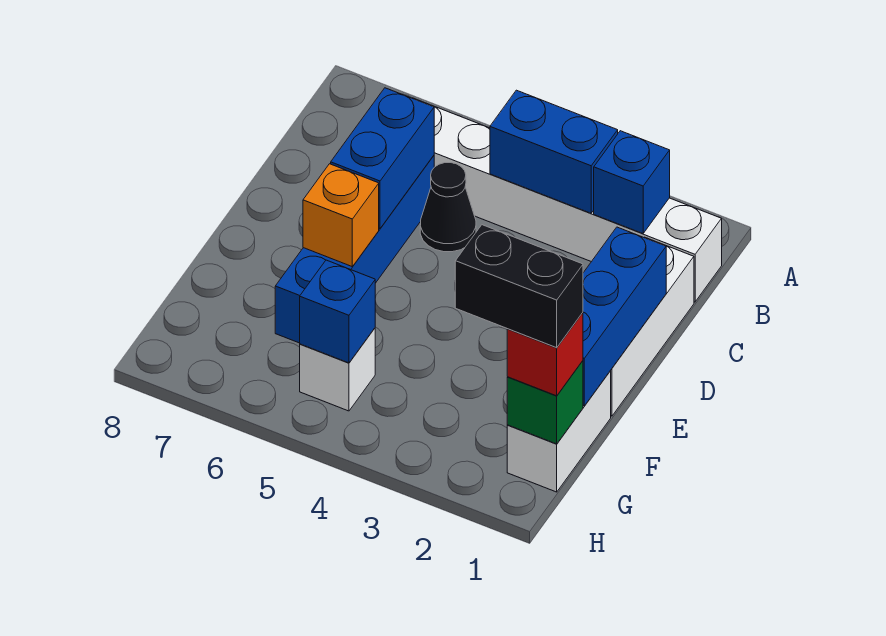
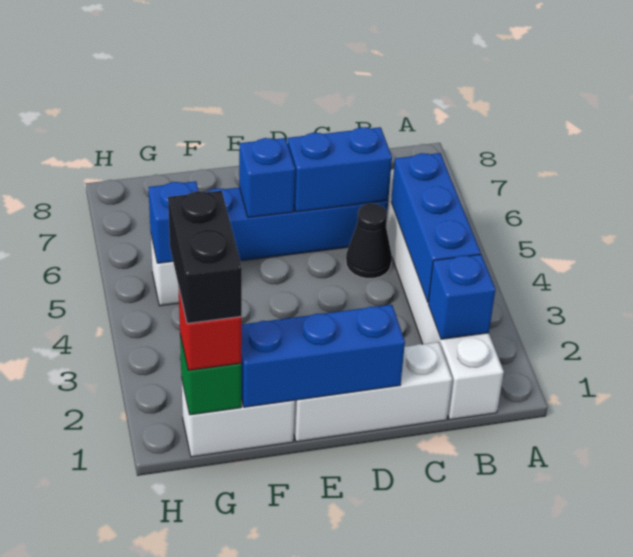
blue brick B3:B4 level 2 -> blue brick B3:B5 level 2
orange brick E6 level 2 -> blue brick E6 level 2

